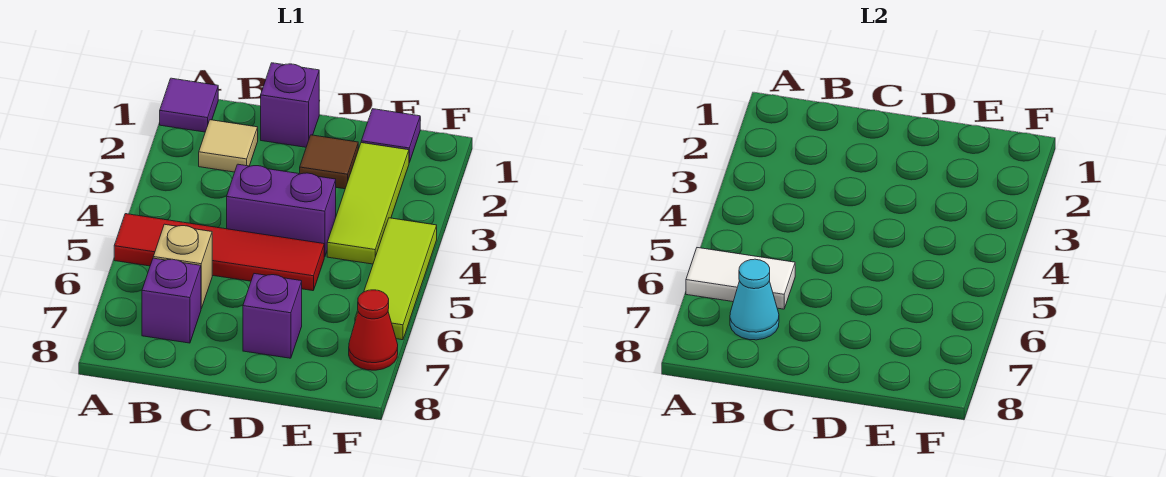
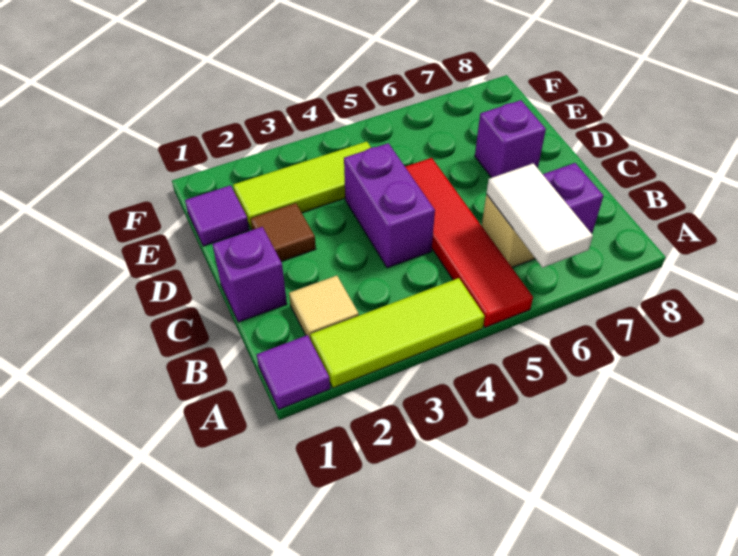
cyan cone B7 level 2 -> none
lime tile F4:F6 level 1 -> lime tile A2:A4 level 1
red cone F7 level 1 -> none

